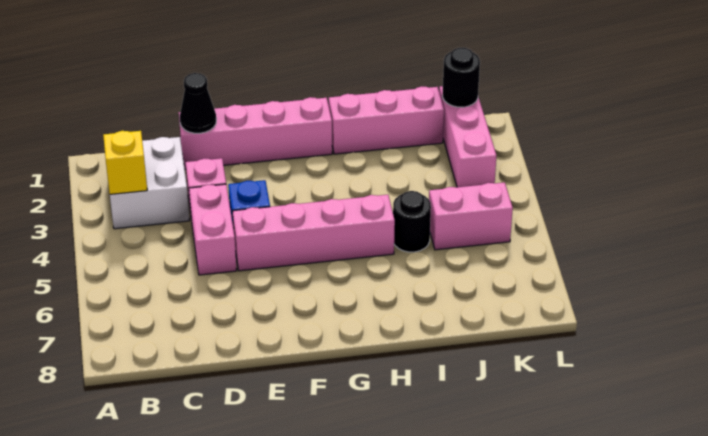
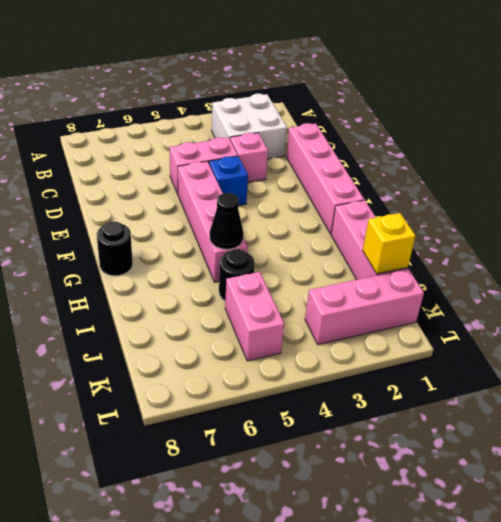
yellow brick B3 level 2 -> yellow brick J1 level 2
black cone D1 level 2 -> black cone H5 level 2
black round brick K1 level 2 -> black round brick G8 level 1

